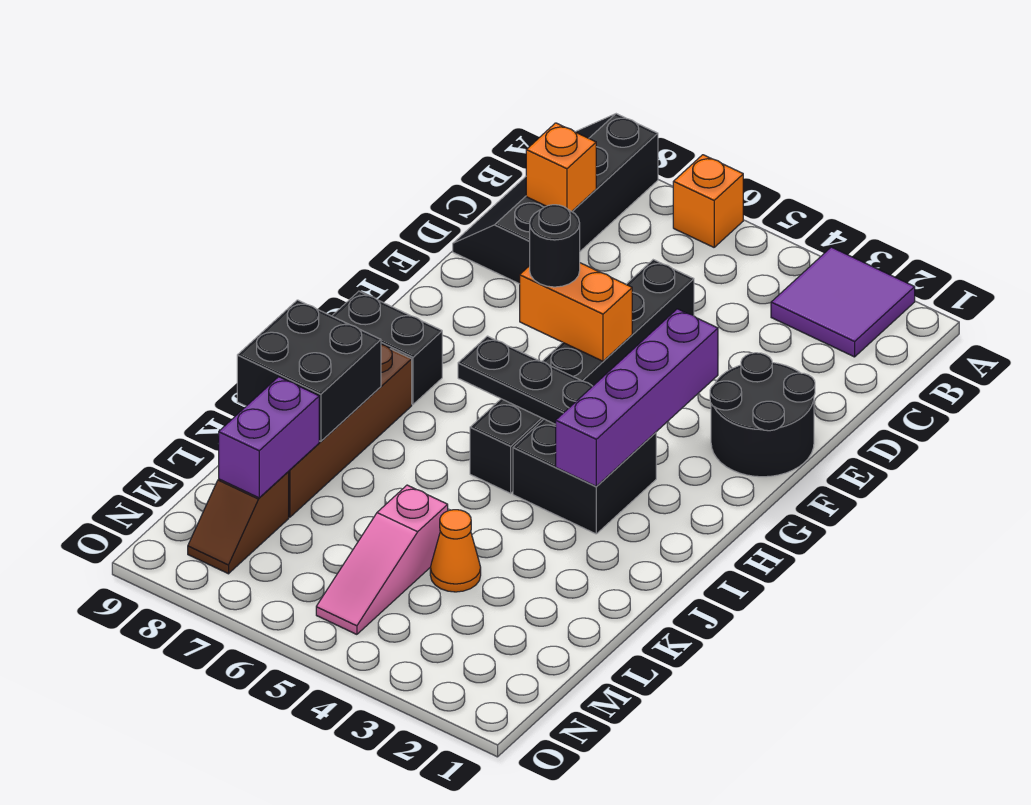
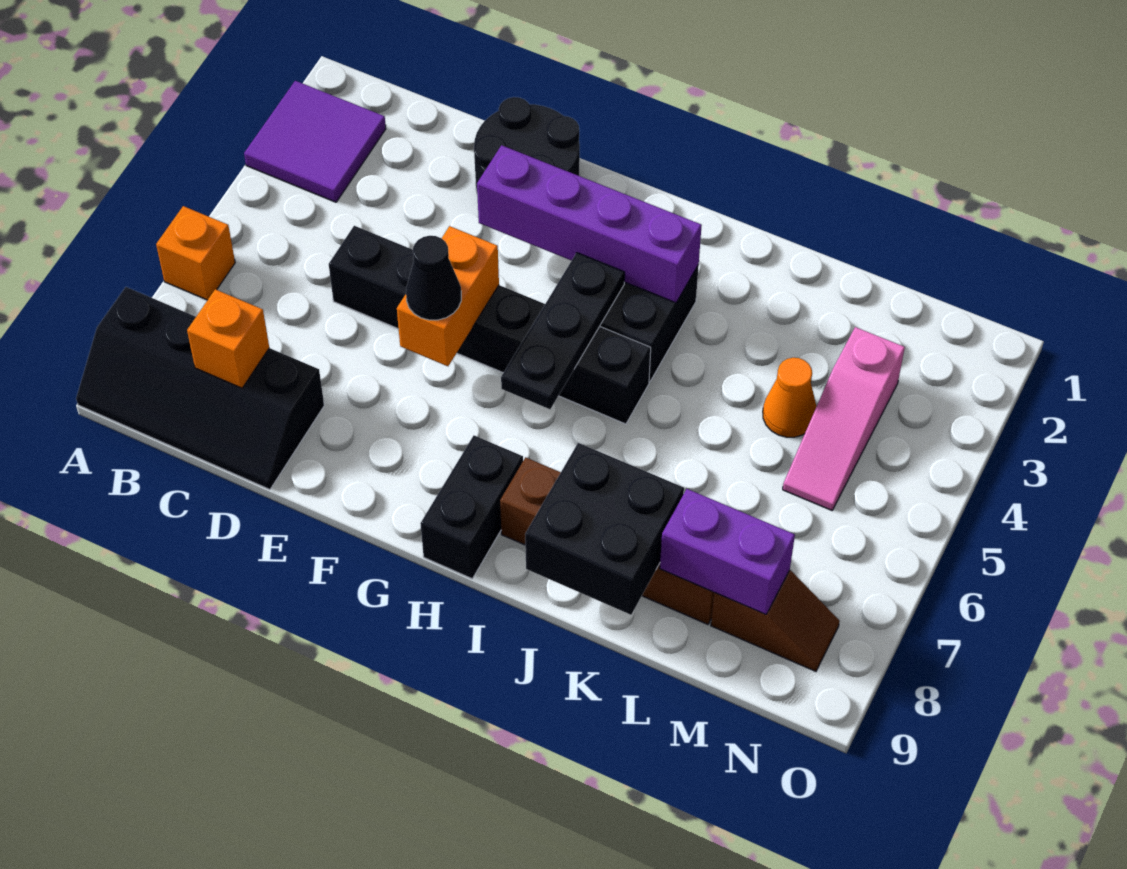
black round brick F6 level 3 -> black cone F6 level 3
pink slope L5:N5 level 1 top L -> pink slope M3:M5 level 1 top 3

